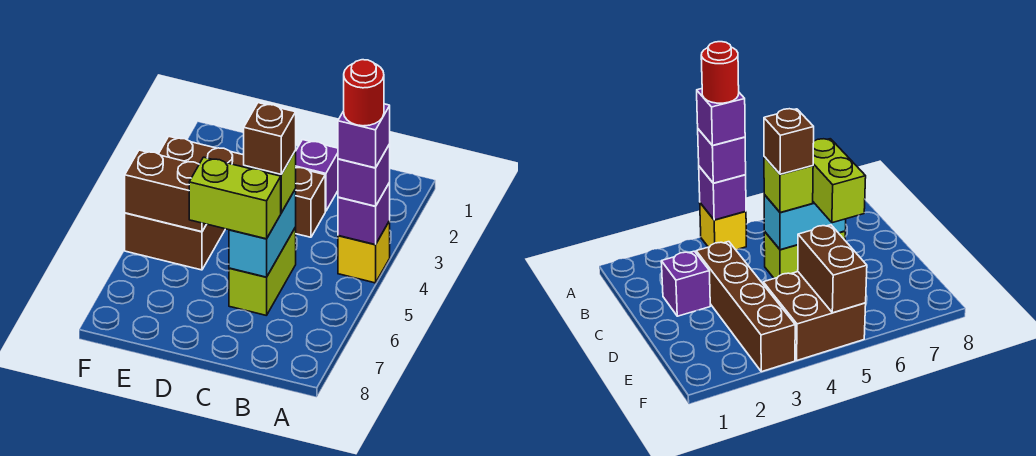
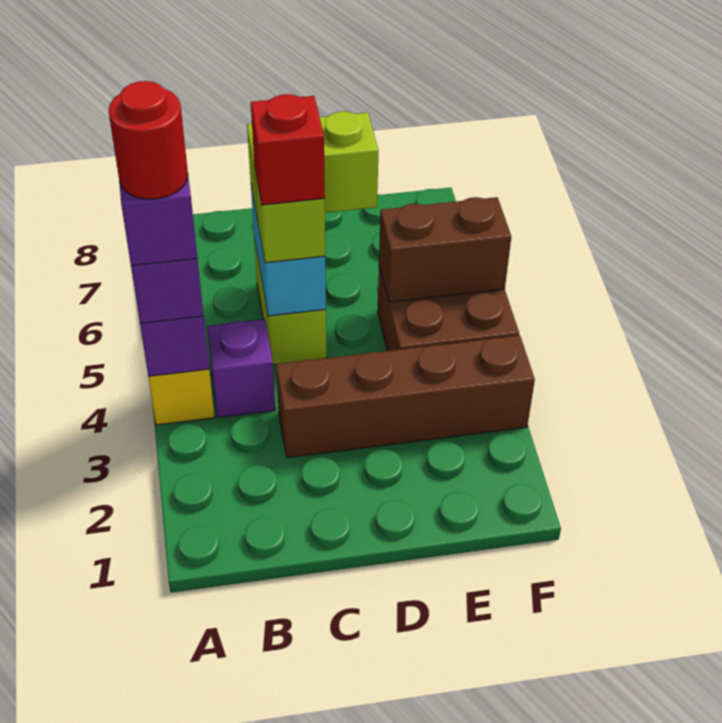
purple brick C2 level 1 -> purple brick B4 level 1
brown brick C5 level 4 -> red brick C5 level 4

